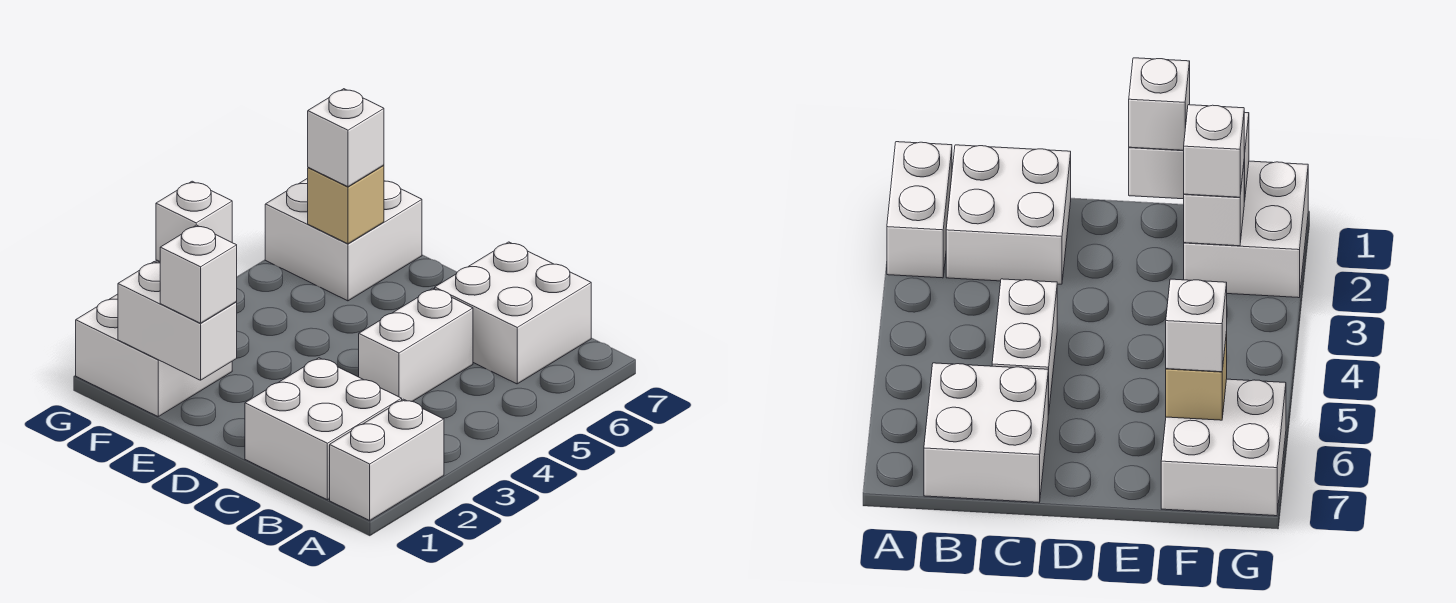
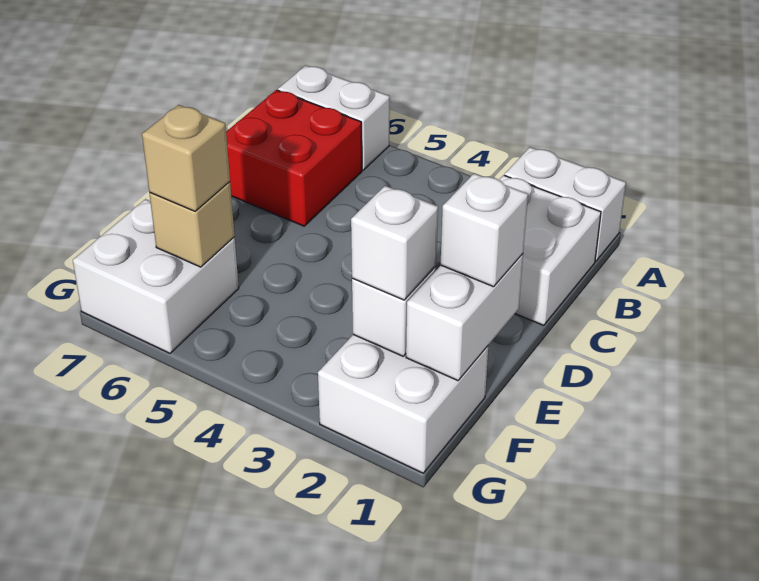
white brick B6:C7 level 1 -> red brick B6:C7 level 1
white brick C4:C5 level 1 -> white brick A6:A7 level 1
white brick F6 level 3 -> tan brick F6 level 3

